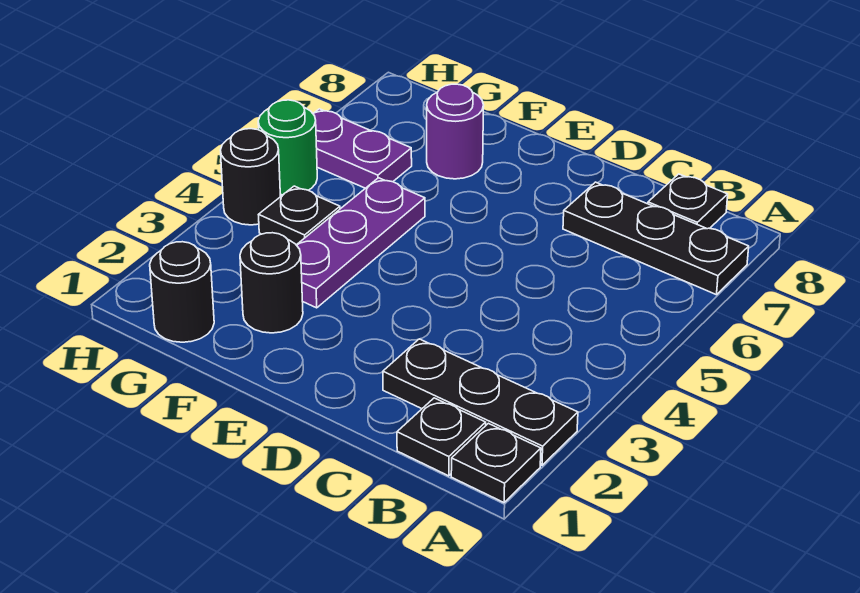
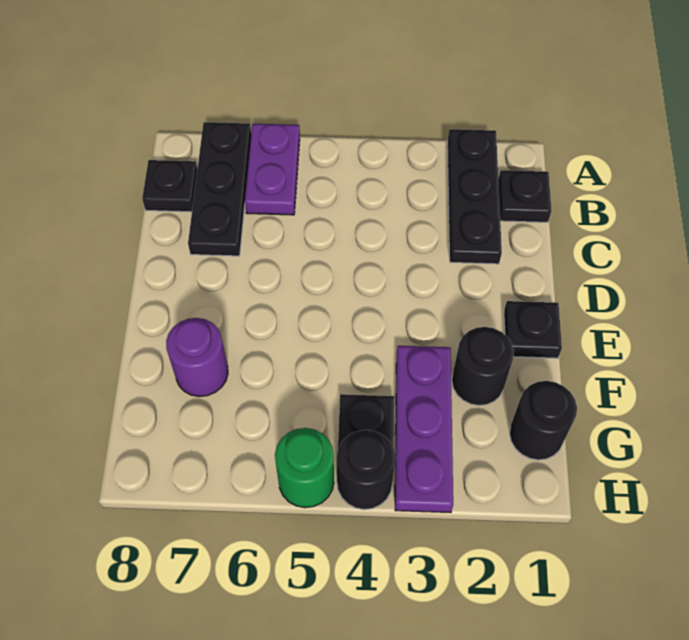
black plate A1 level 1 -> black plate E1 level 1
purple plate F3:F5 level 1 -> purple plate F3:H3 level 1
purple plate G6:H6 level 1 -> purple plate A6:B6 level 1

